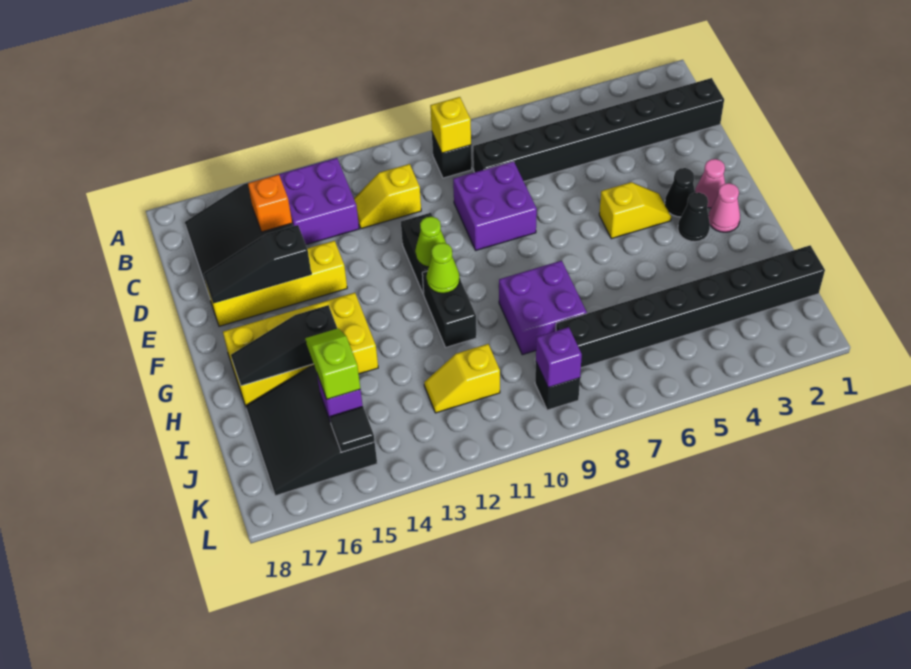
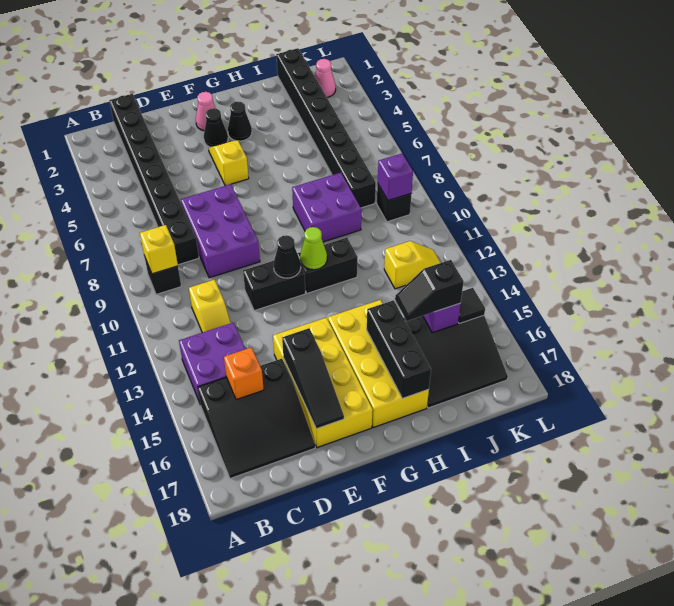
purple brick D8:E9 level 1 -> purple brick D7:E9 level 1
yellow brick E14:E17 level 1 -> yellow brick E14:F17 level 1
lime cone F11 level 2 -> black cone F11 level 2
pink cone G2 level 1 -> pink cone K2 level 1
black slope H15:H17 level 2 top 15 -> black brick H15:H17 level 2
lime slope I15:J15 level 3 top J -> black slope I15:J15 level 3 top J
yellow slope J11:J12 level 1 top 11 -> yellow slope J12:K12 level 1 top J

